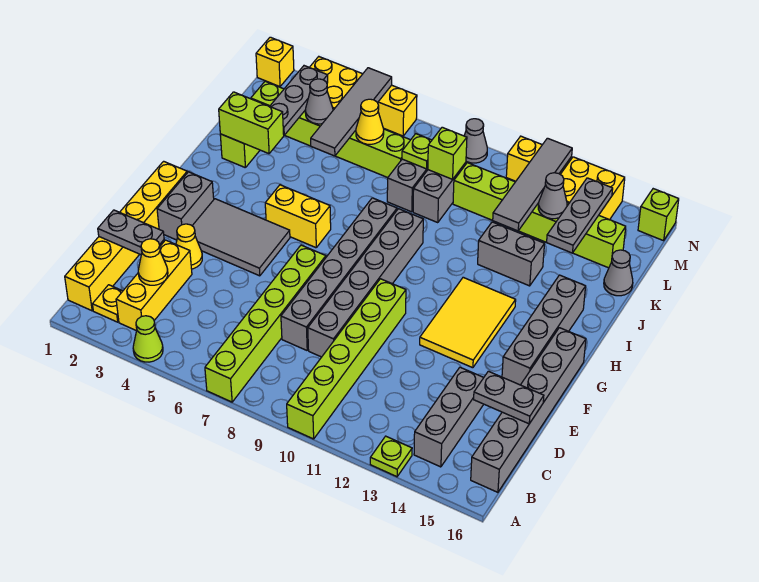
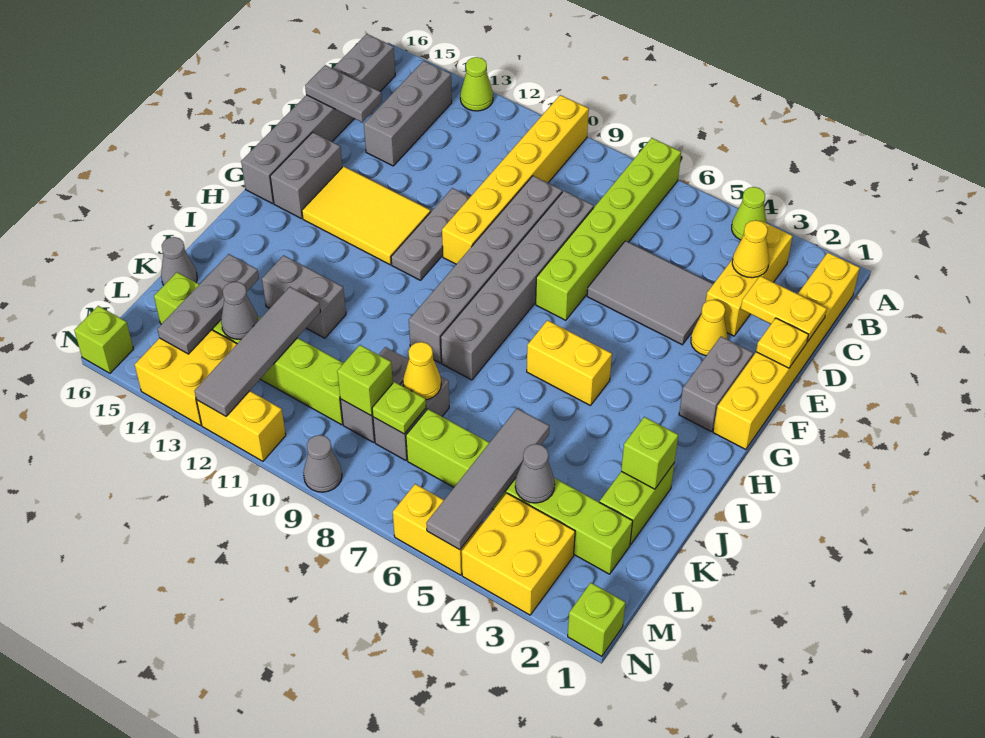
lime brick A10:F10 level 1 -> yellow brick A10:F10 level 1
lime plate A13 level 1 -> lime cone A13 level 1
yellow plate B2 level 1 -> yellow plate E1 level 2
grey plate D1:D2 level 2 -> yellow plate D1:D2 level 2
grey tile F3:G5 level 1 -> grey tile D4:E6 level 1
yellow tile F12:H13 level 1 -> yellow tile F12:G14 level 1
grey brick F15:I15 level 1 -> grey brick F15:G15 level 1
lime brick J2:J3 level 2 -> lime brick J2 level 2
grey plate K3:M3 level 2 -> grey plate E11:G11 level 1
yellow cone L6 level 2 -> yellow cone K8 level 2
yellow brick N1 level 1 -> lime brick N1 level 1

